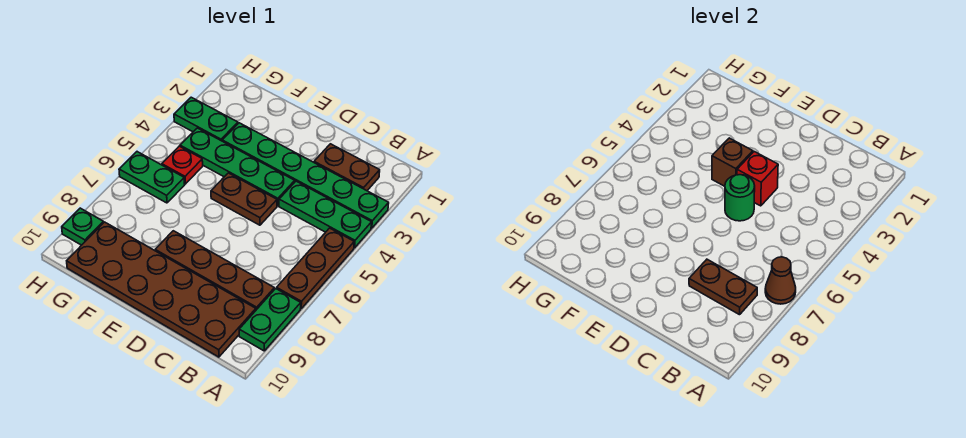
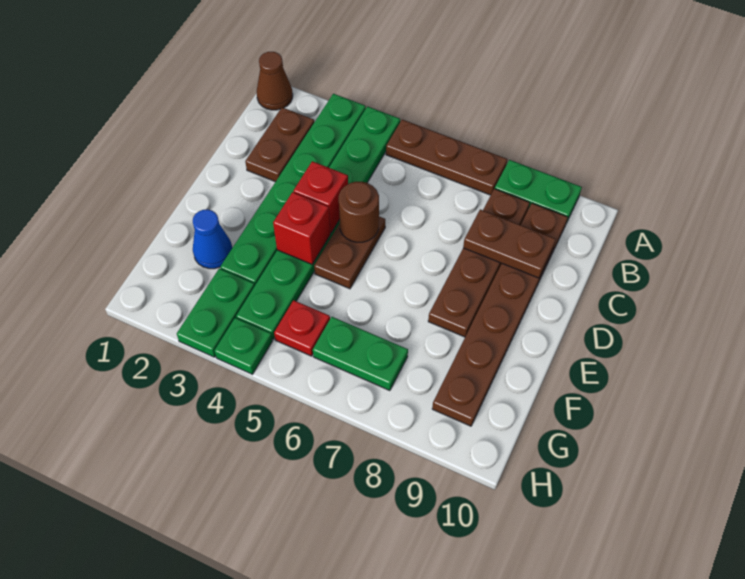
brown cone A7 level 2 -> brown cone A1 level 1
brown plate B8:C8 level 2 -> brown plate C8:C9 level 2
brown plate B9:G10 level 1 -> brown plate B9:G9 level 1
green round brick D5 level 2 -> brown round brick D5 level 2
brown brick E4 level 2 -> red brick E4 level 2
none -> blue cone F2 level 1
green plate G6:H6 level 1 -> green plate G6:G7 level 1
green plate H9 level 1 -> green plate H4 level 1

